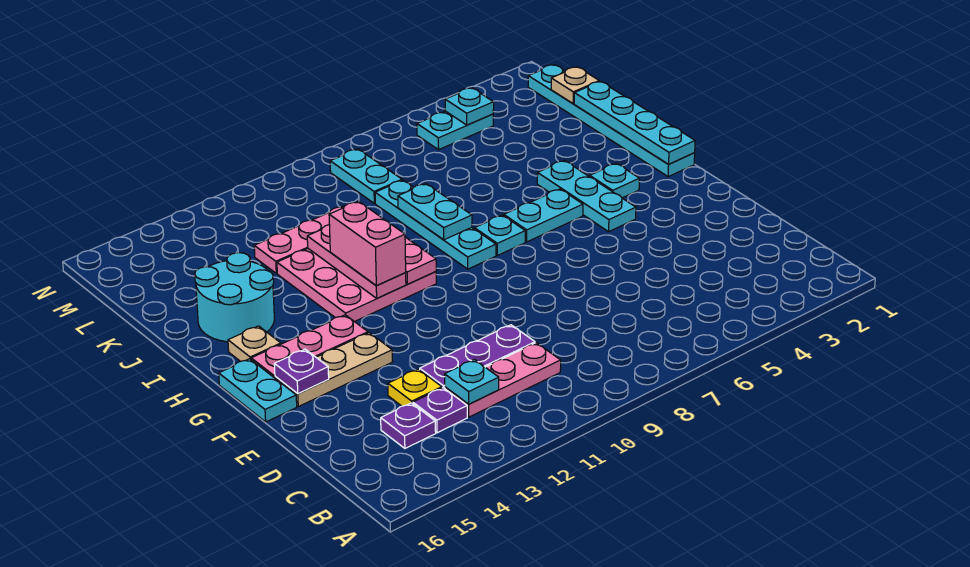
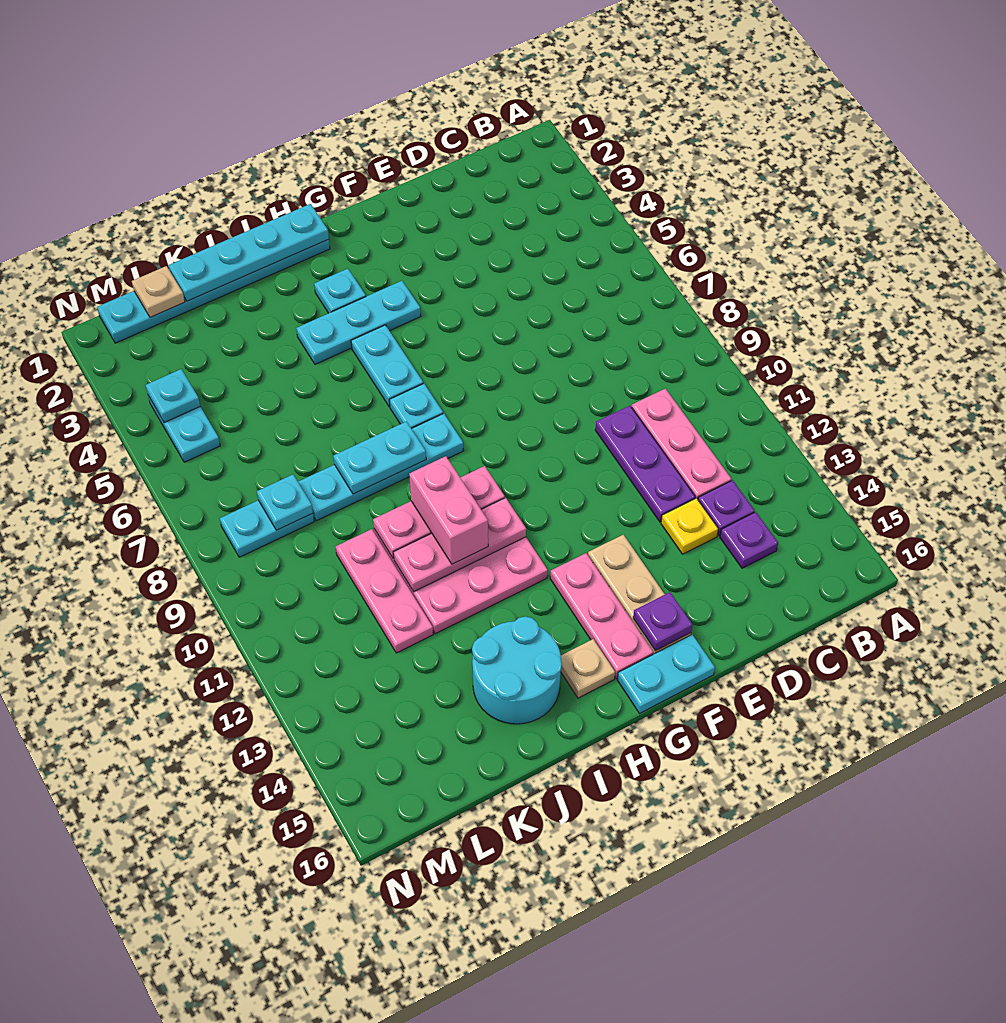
cyan plate C12 level 2 -> cyan plate L8 level 2
pink brick H11:I11 level 3 -> pink brick I10:I11 level 3

